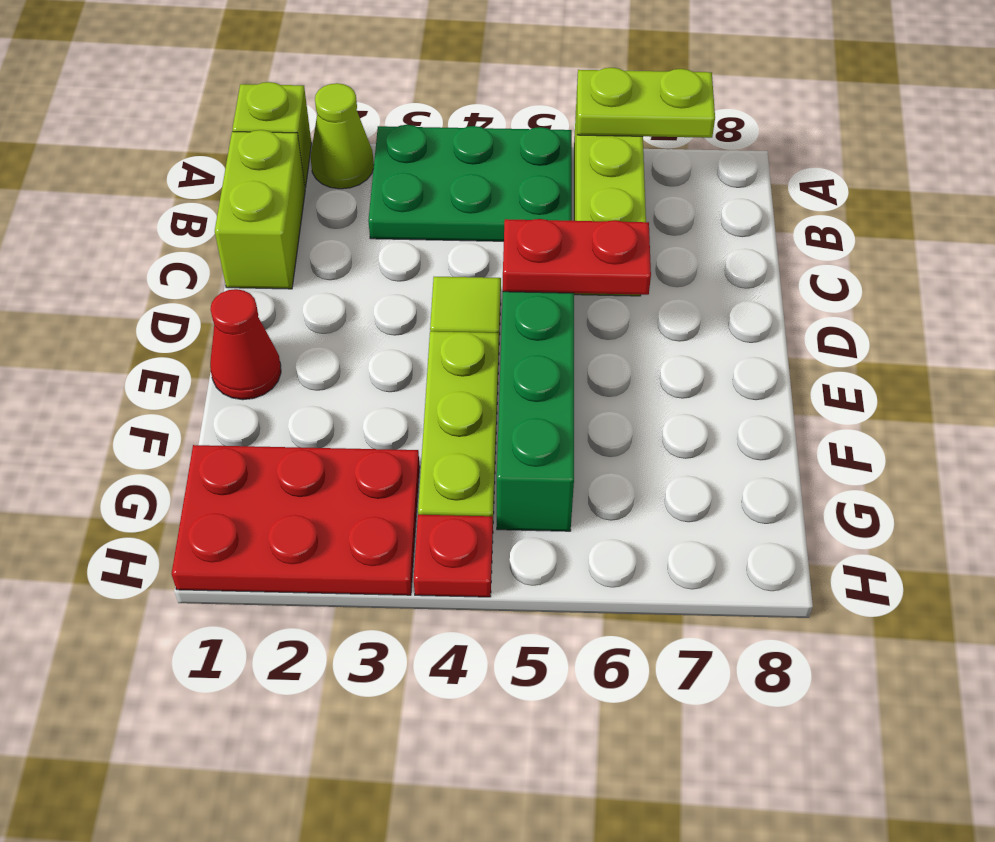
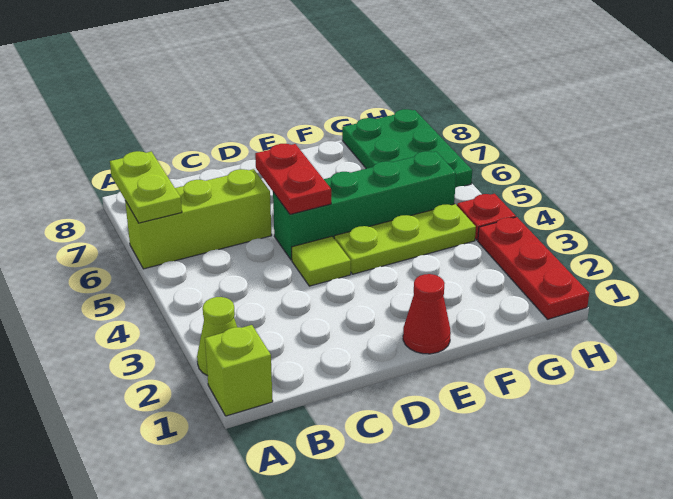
green plate A3:B5 level 1 -> green plate G6:H8 level 1
lime brick B1:C1 level 1 -> none
red plate G1:H3 level 1 -> red plate H1:H3 level 1

